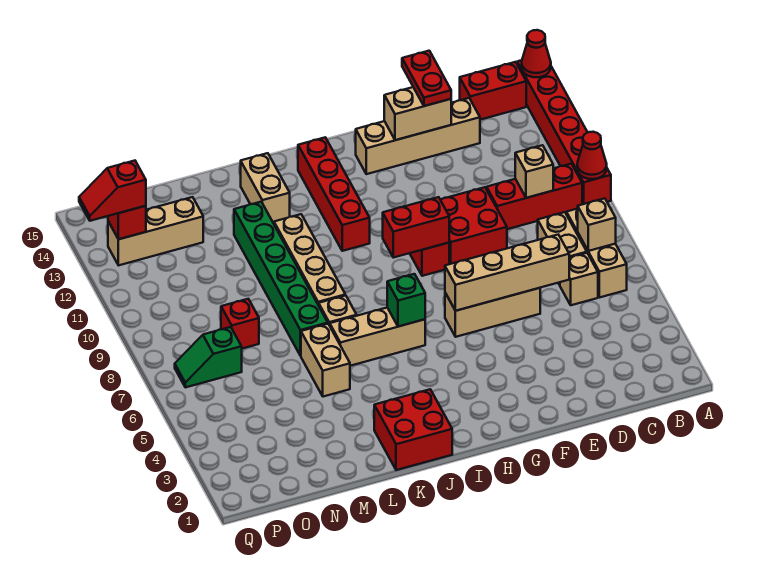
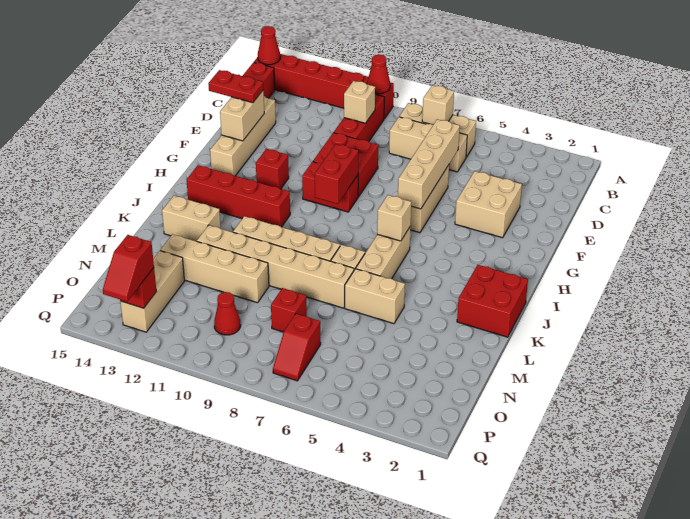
none -> tan brick E3:F4 level 1
none -> red brick G12 level 1
green brick I6 level 2 -> tan brick I6 level 2
green brick L7:L12 level 1 -> tan brick L7:L12 level 1
none -> tan brick M10:M13 level 1
green slope O7:P7 level 1 top O -> red slope O7:P7 level 1 top O
none -> red cone O10 level 1

